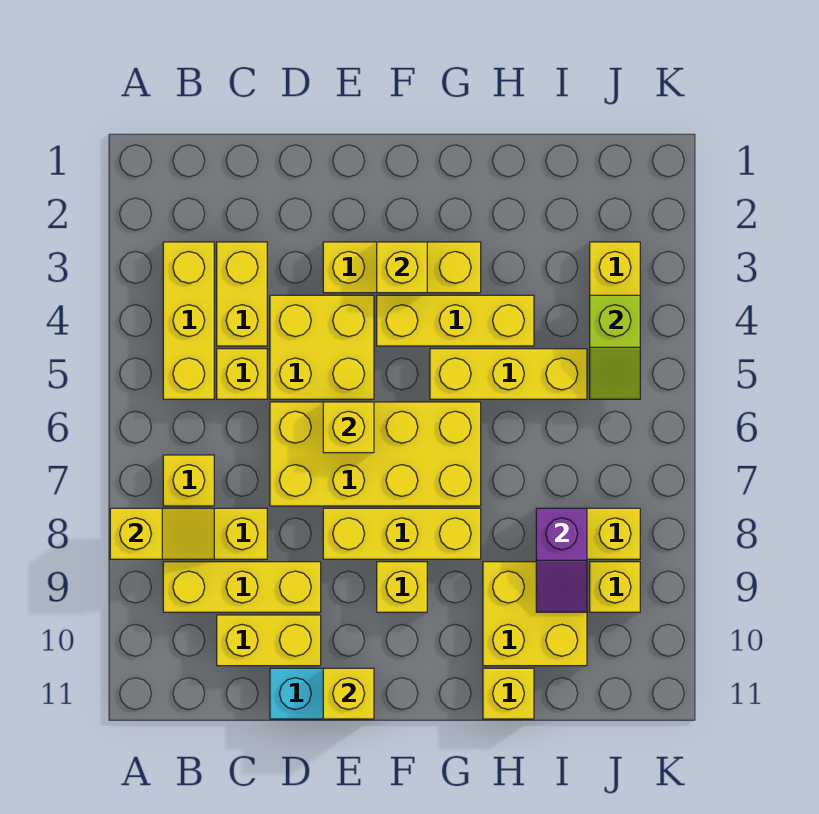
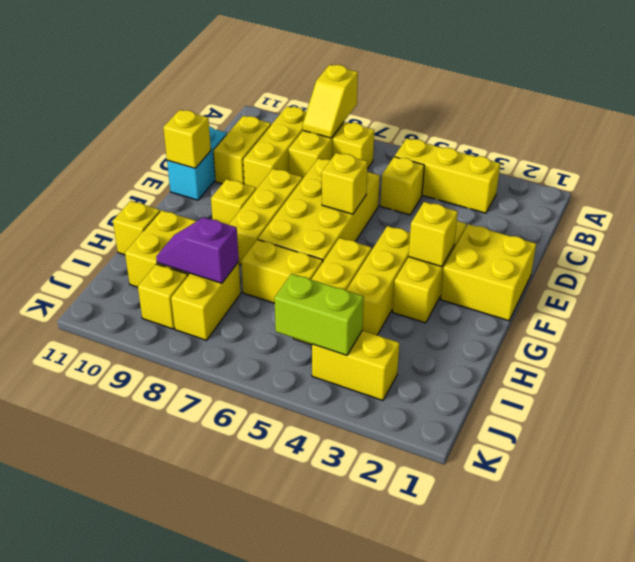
yellow brick C3:C4 level 1 -> yellow brick H6:H7 level 1
yellow brick D4:E5 level 1 -> yellow brick E1:F2 level 1
lime slope J4:J5 level 2 top 4 -> lime brick J4:J5 level 2

